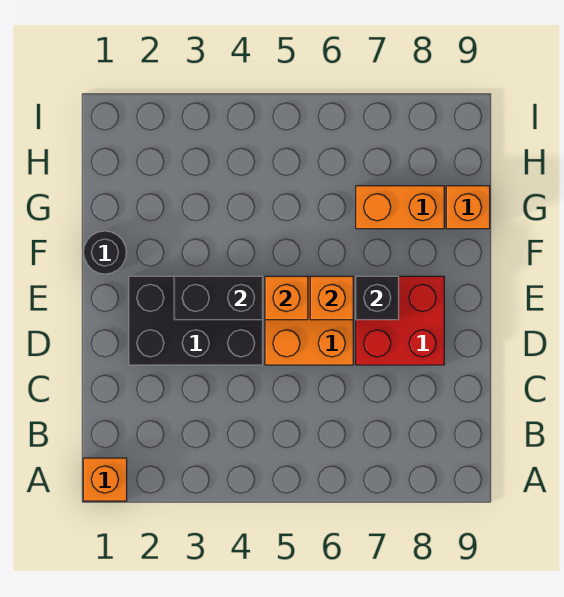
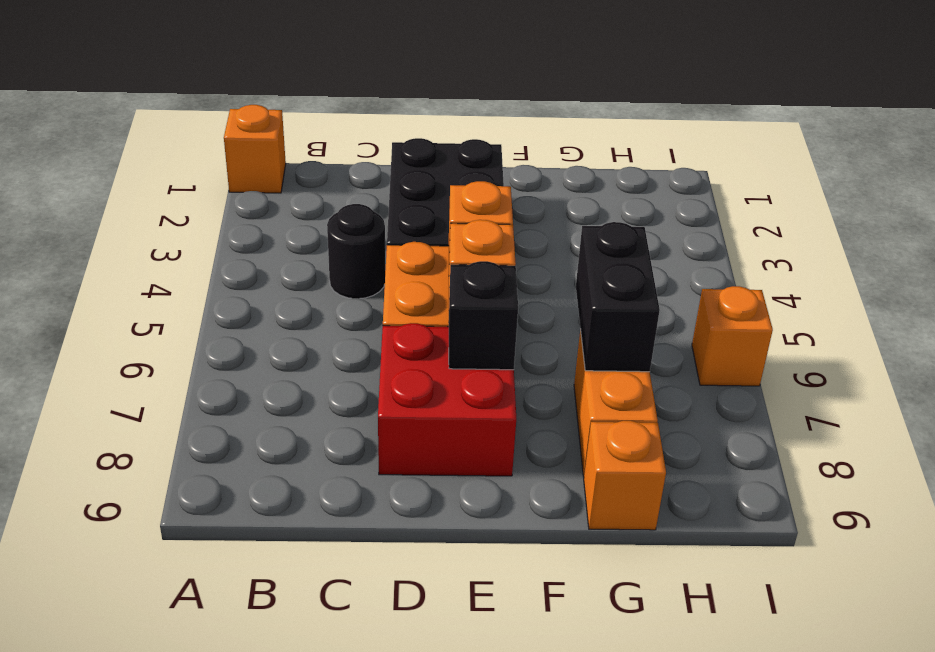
black brick E3:E4 level 2 -> black brick G6:G7 level 2
black round brick F1 level 1 -> black round brick C4 level 1
none -> orange brick I6 level 1

